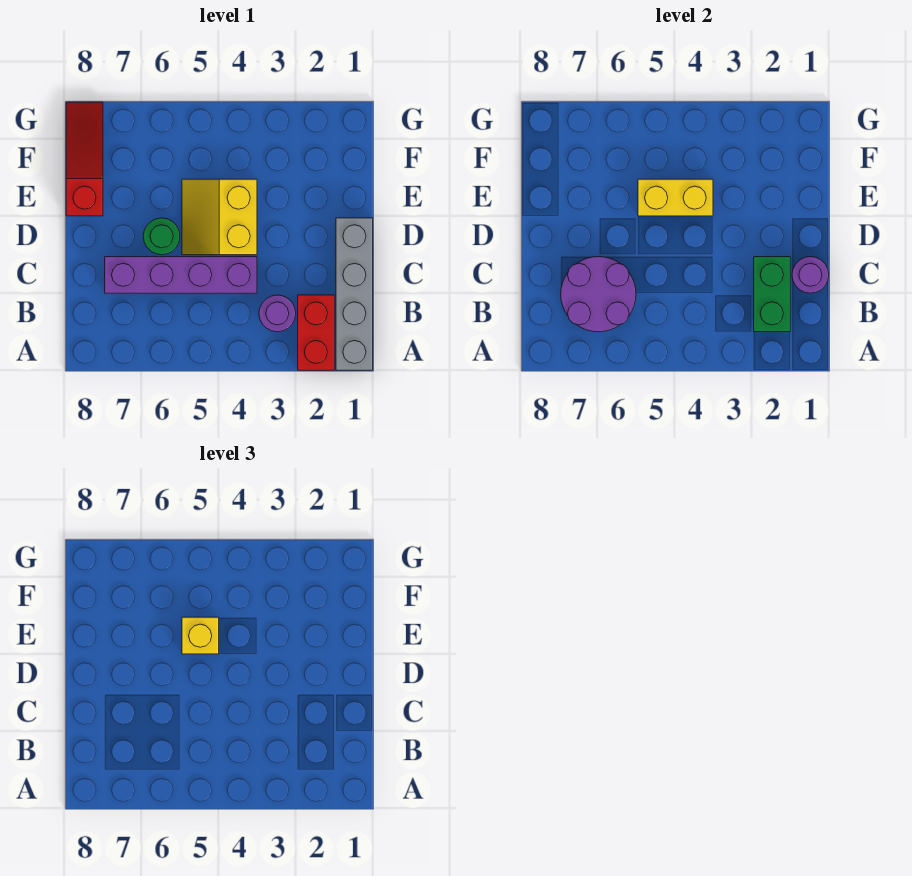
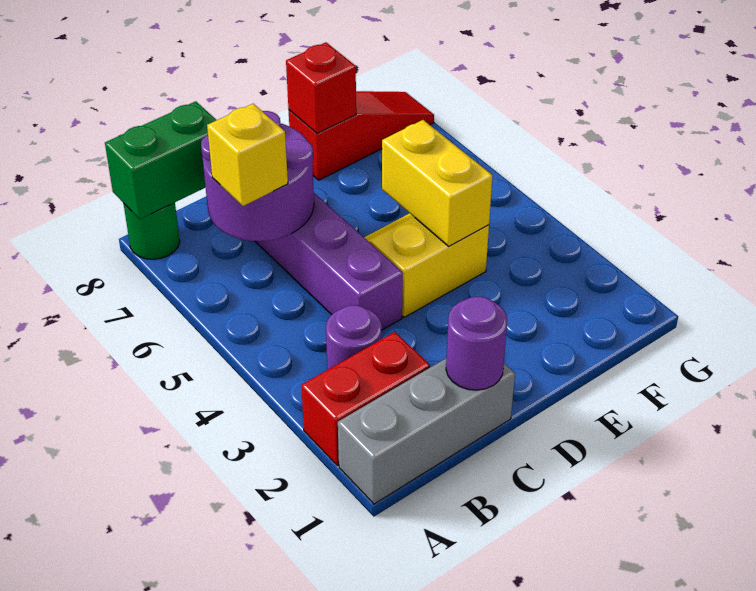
grey brick A1:D1 level 1 -> grey brick A1:C1 level 1
green brick B2:C2 level 2 -> green brick A8:B8 level 2
green round brick D6 level 1 -> green round brick A8 level 1
yellow brick E5 level 3 -> yellow brick B6 level 3
none -> red brick E8 level 2

